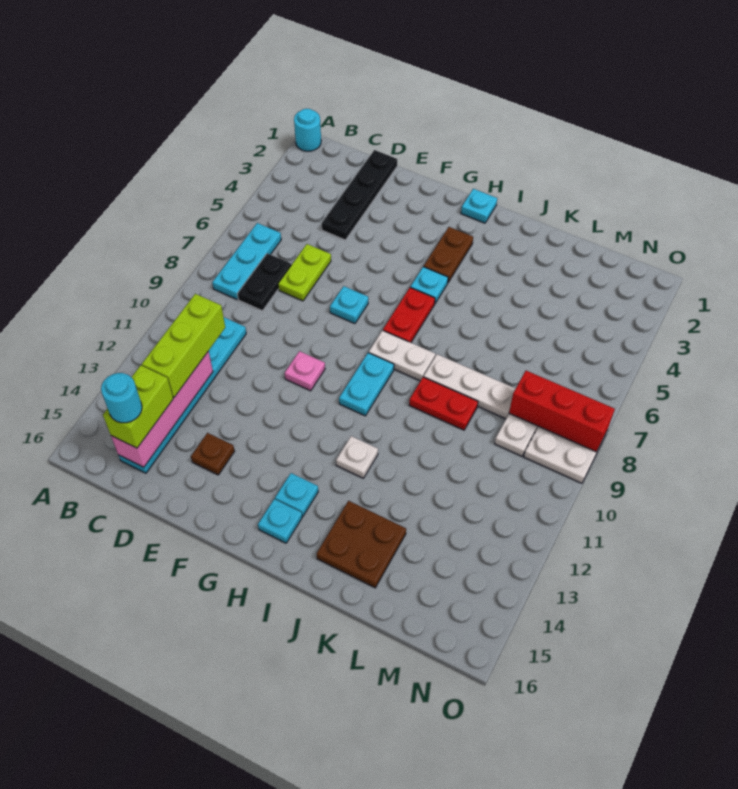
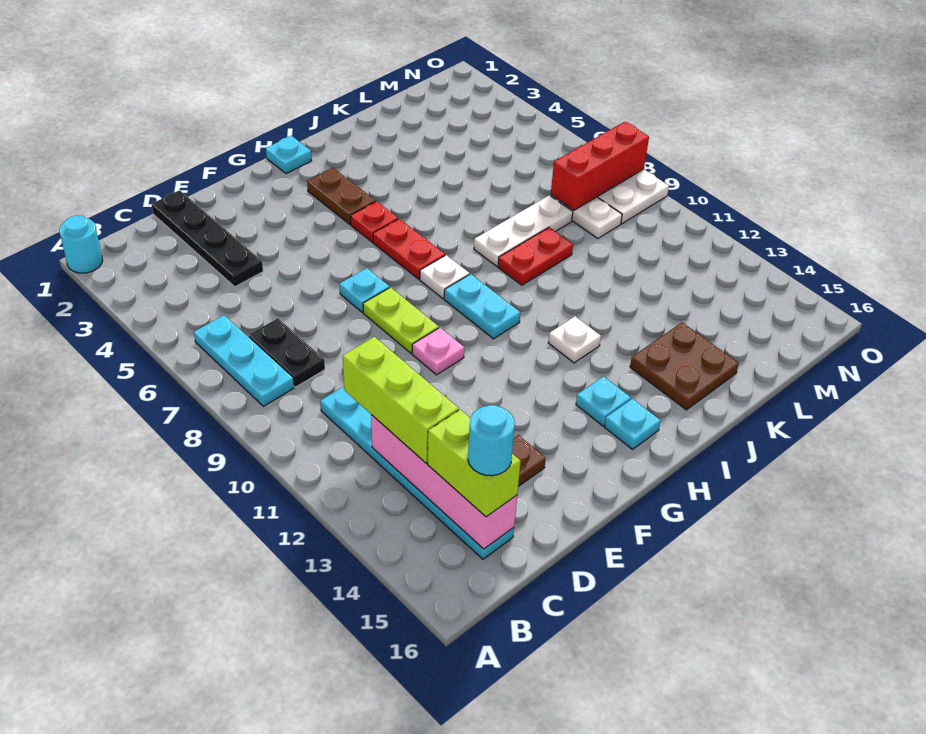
lime plate D6:D7 level 1 -> lime plate F8:F9 level 1
cyan plate H5 level 1 -> red plate H5 level 1
white plate H8:I8 level 1 -> white plate H8 level 1

